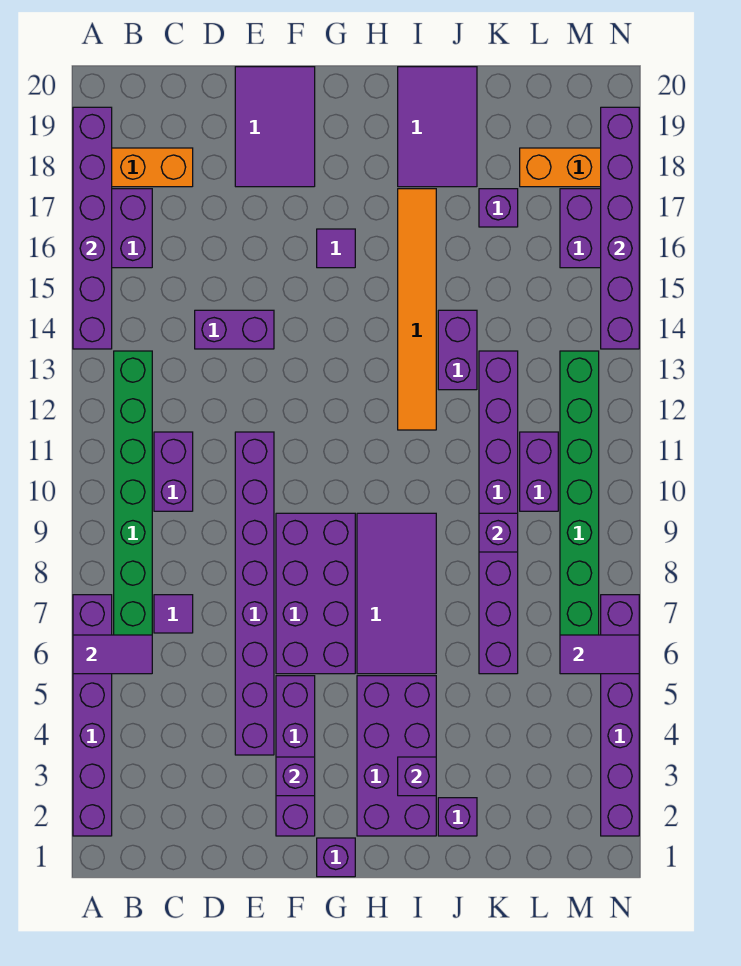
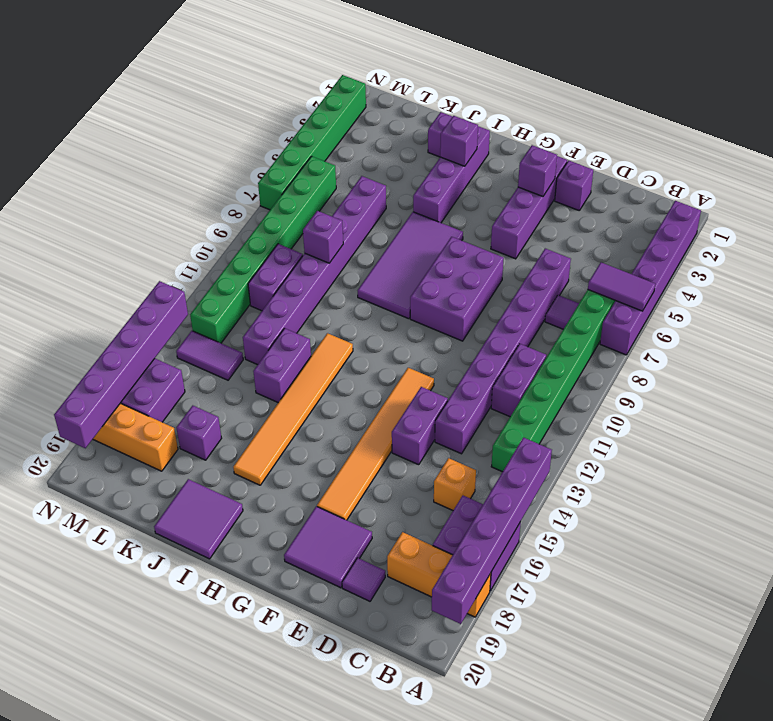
none -> orange brick C15 level 1
purple brick D14:E14 level 1 -> purple brick E13:E14 level 1
purple brick E4:E11 level 1 -> purple brick D6:D13 level 1
purple tile E18:F20 level 1 -> purple tile E18:F19 level 1
purple brick F6:G9 level 1 -> purple brick F7:G9 level 1
none -> orange tile F12:F17 level 1
purple brick G1 level 1 -> purple brick E2 level 1
purple tile G16 level 1 -> purple tile D19 level 1
purple brick H2:I5 level 1 -> purple brick I2:I5 level 1
purple tile I18:J20 level 1 -> purple tile I19:J20 level 1
purple tile M6:N6 level 2 -> purple tile L14:M14 level 1
purple brick N2:N7 level 1 -> green brick N2:N7 level 1

